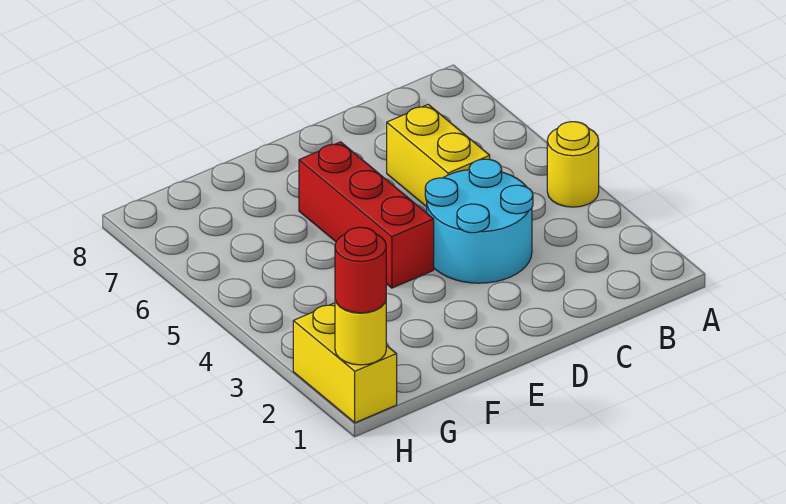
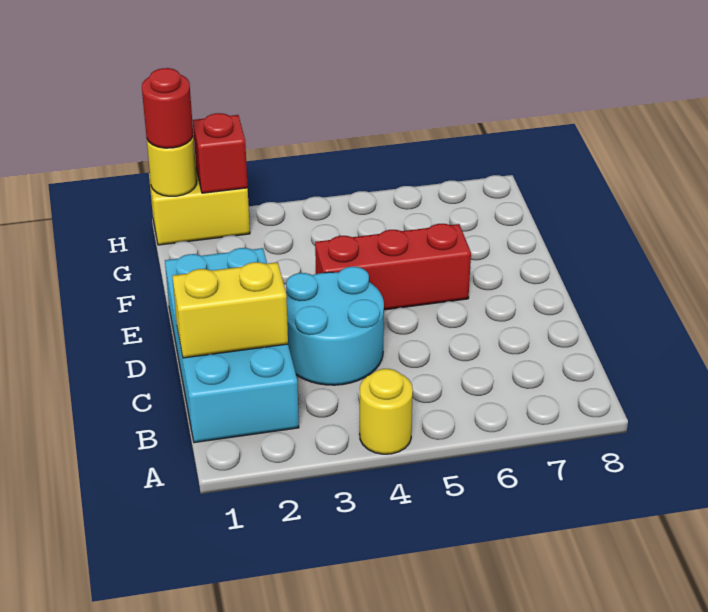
none -> cyan brick B1:E2 level 1
yellow brick C5:C6 level 1 -> yellow brick C1:C2 level 2
none -> red brick H2 level 2

